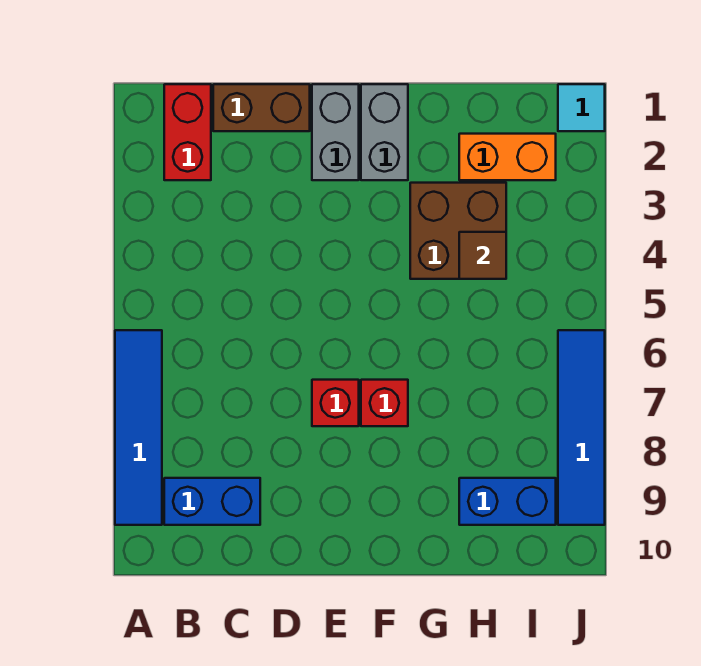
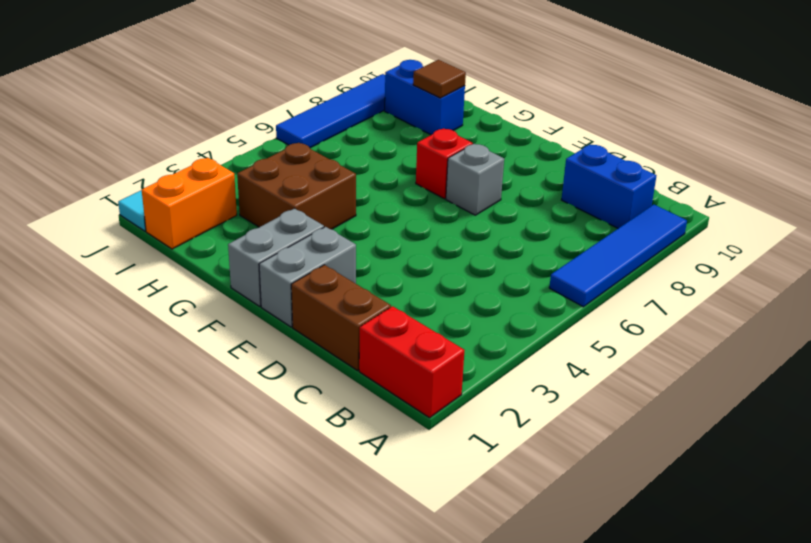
red brick B1:B2 level 1 -> red brick A1:B1 level 1
red brick E7 level 1 -> grey brick E7 level 1
orange brick H2:I2 level 1 -> orange brick I1:I2 level 1
brown tile H4 level 2 -> brown tile H9 level 2

